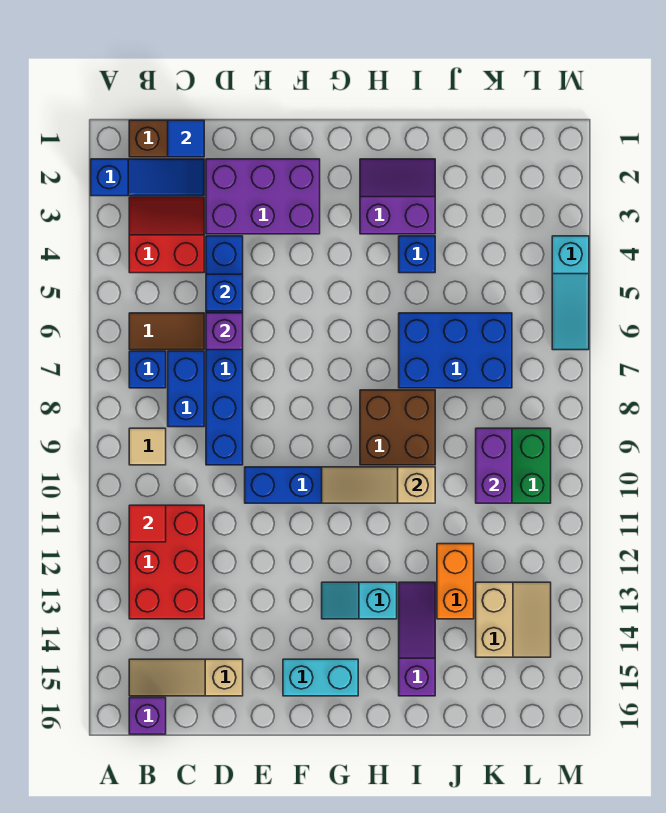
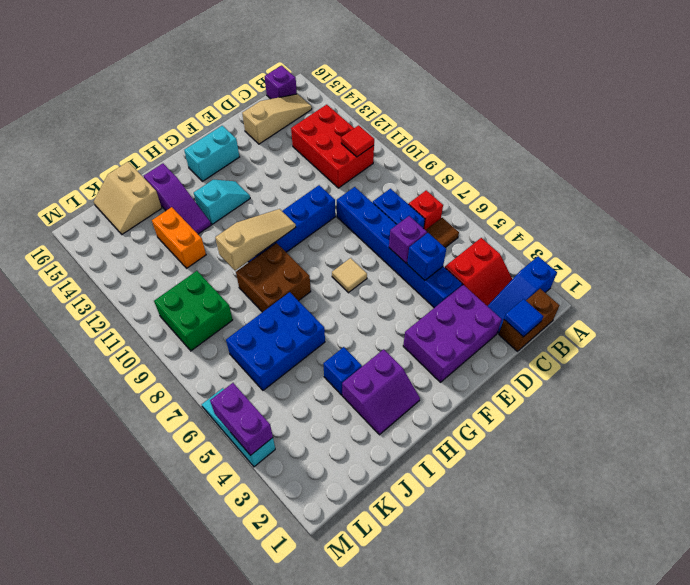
blue brick B7 level 1 -> red brick B7 level 1
tan tile B9 level 1 -> tan tile F7 level 1
purple brick K9:K10 level 2 -> purple brick M4:M5 level 2
tan slope K13:L14 level 1 top K -> tan slope J15:K16 level 1 top J

